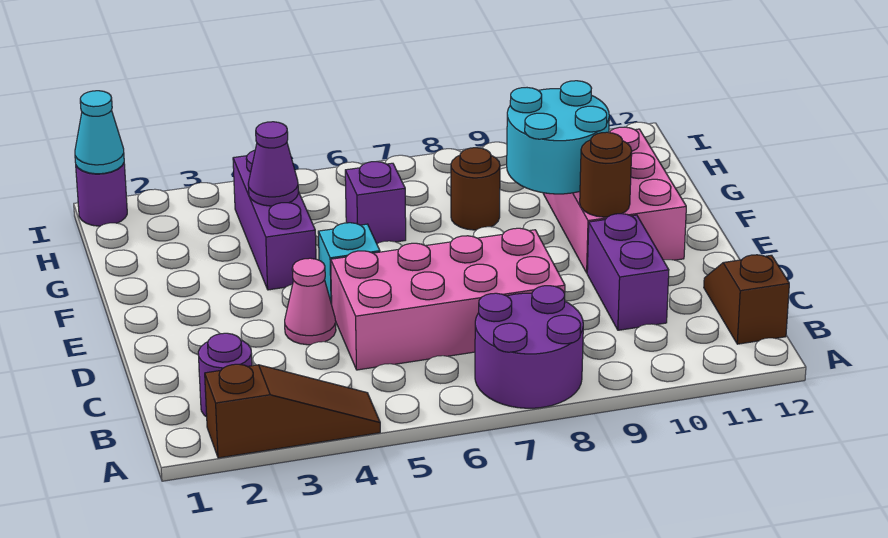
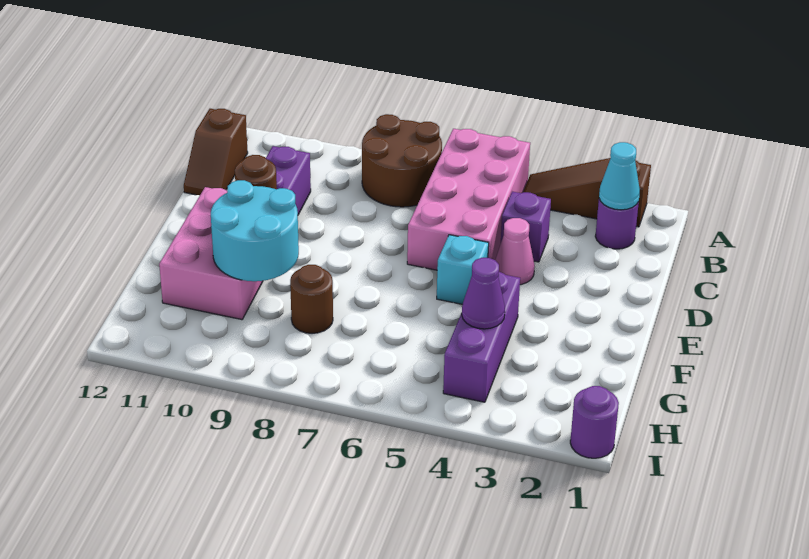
purple round brick A7:B8 level 1 -> brown round brick A7:B8 level 1
pink brick C5:D8 level 1 -> pink brick A5:D6 level 1
purple brick G6 level 1 -> purple brick C4 level 1
cyan cone I1 level 2 -> cyan cone B2 level 2

